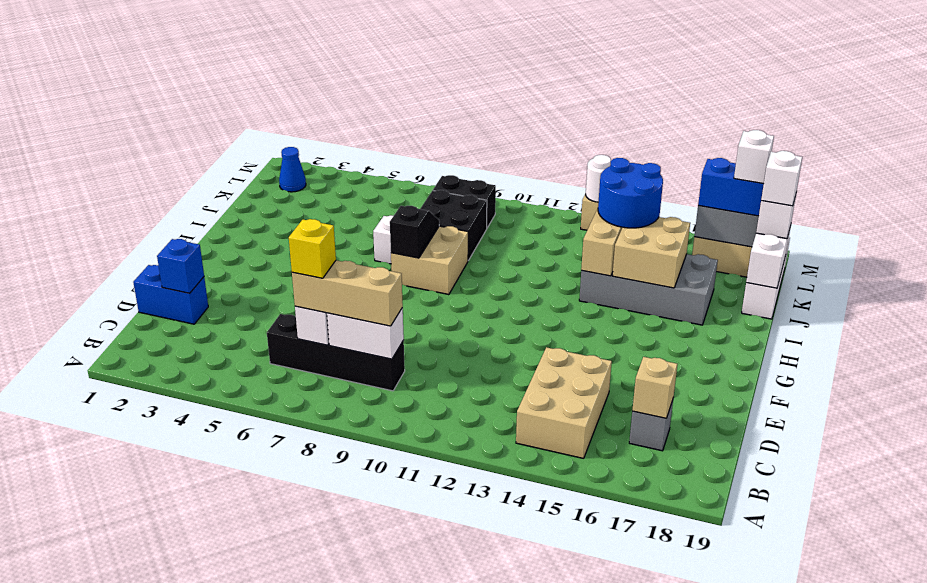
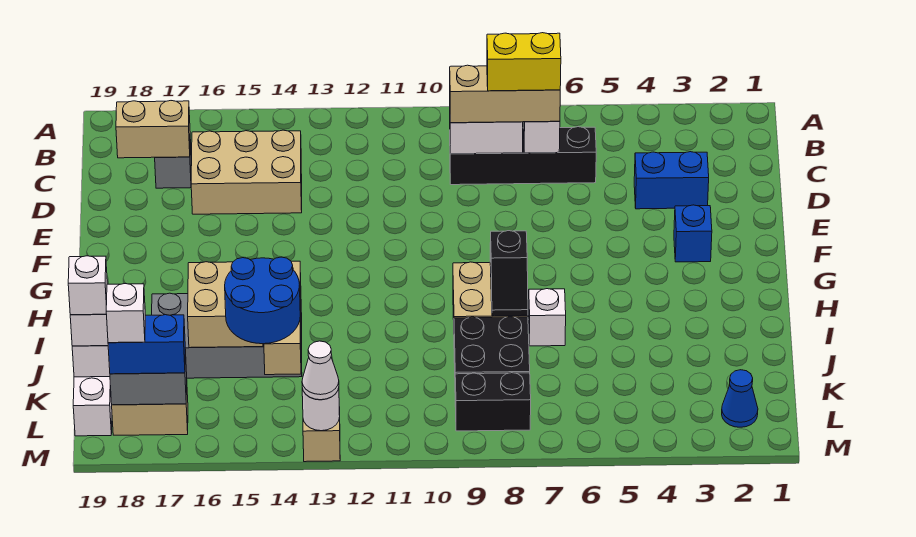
tan brick B14:D15 level 1 -> tan brick C14:D16 level 1
yellow brick C7 level 4 -> yellow brick C7:C8 level 4
tan brick C17 level 2 -> tan brick C17:C18 level 2
blue brick D1:D2 level 1 -> blue brick D3:D4 level 1
blue brick D2 level 2 -> blue brick F3 level 1
none -> white cone M13 level 3

